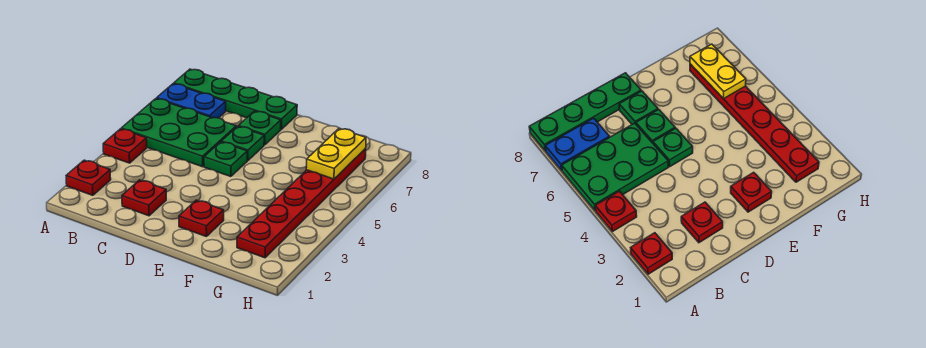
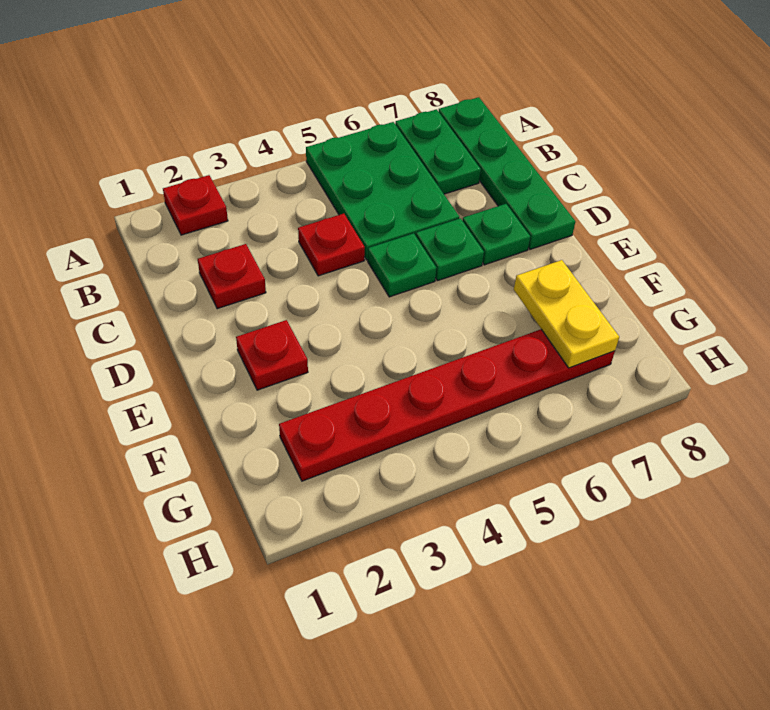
red plate A4 level 1 -> red plate C4 level 1
blue plate A7:B7 level 1 -> green plate A7:B7 level 1
yellow plate G6:G7 level 2 -> yellow plate F7:G7 level 2

